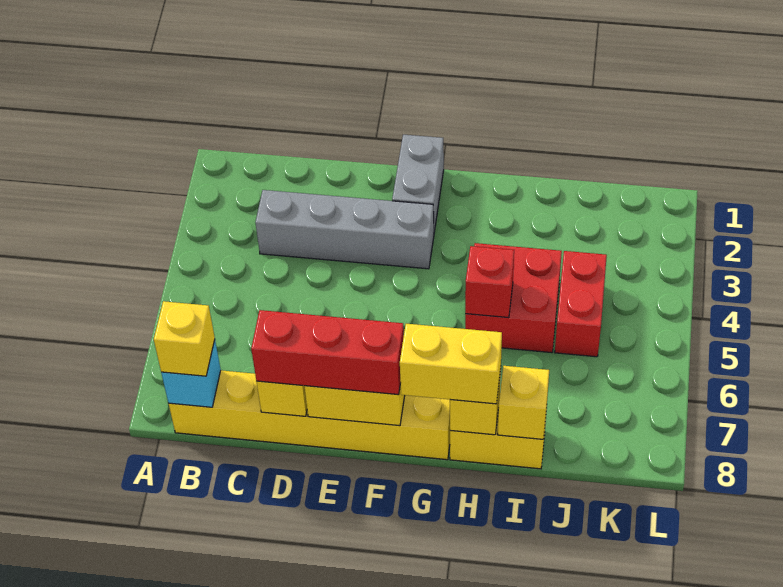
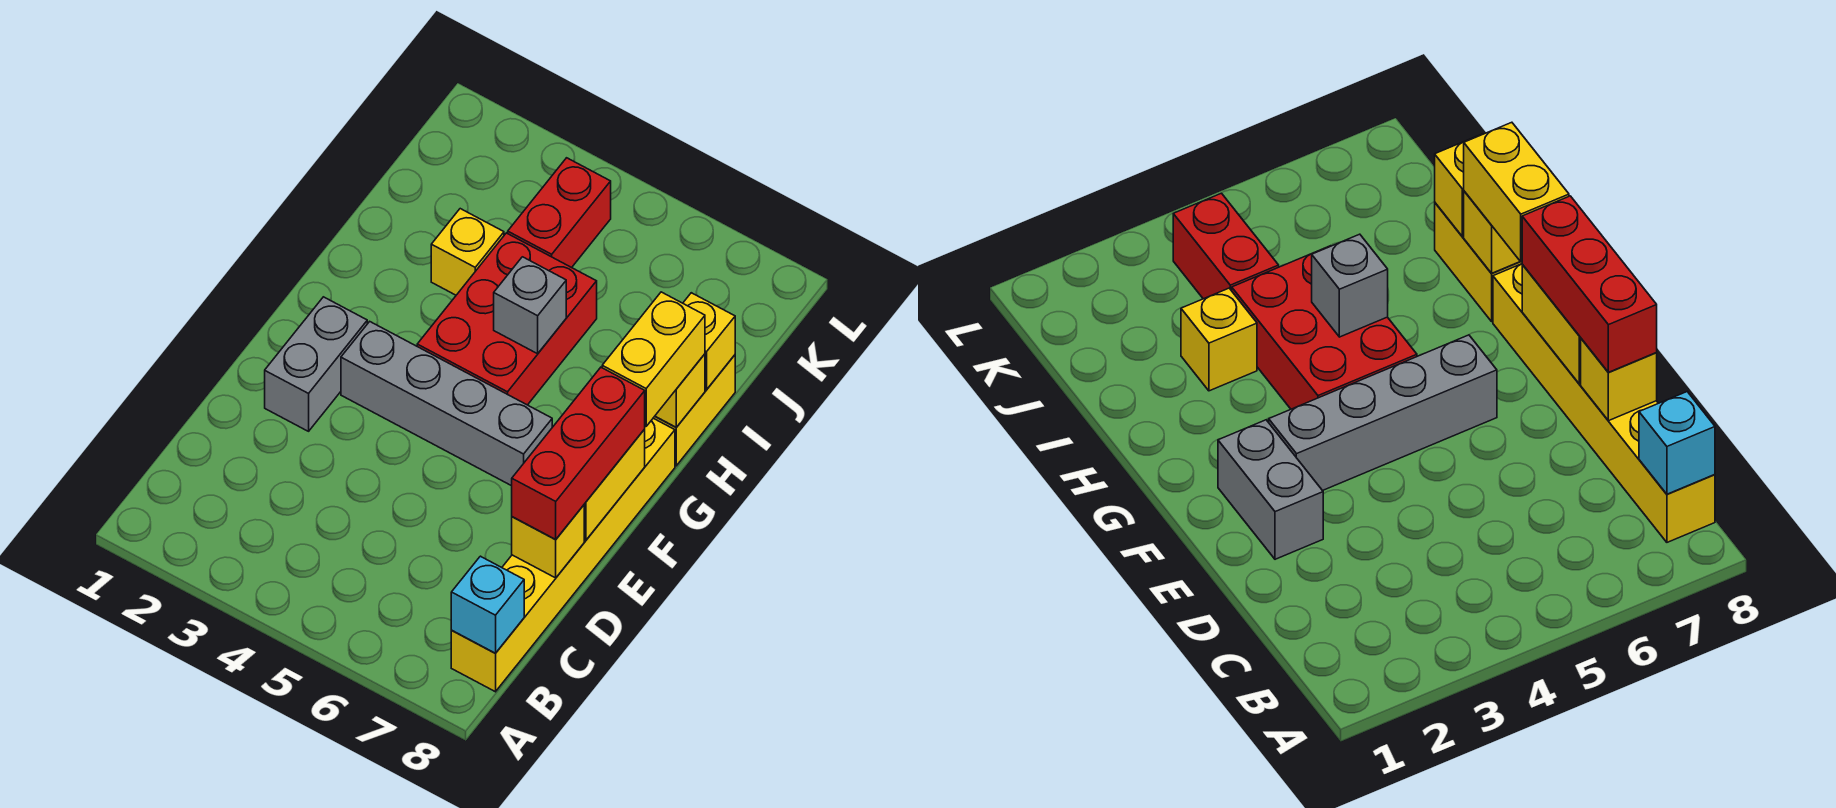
yellow brick B8 level 3 -> yellow brick I3 level 1
grey brick C3:F3 level 1 -> grey brick F3:F6 level 1
grey brick F1:F2 level 1 -> grey brick E2:F2 level 1
red brick H4:I5 level 1 -> red brick G4:I5 level 1
red brick H5 level 2 -> grey brick H5 level 2
red brick J4:J5 level 1 -> red brick J4:K4 level 1

